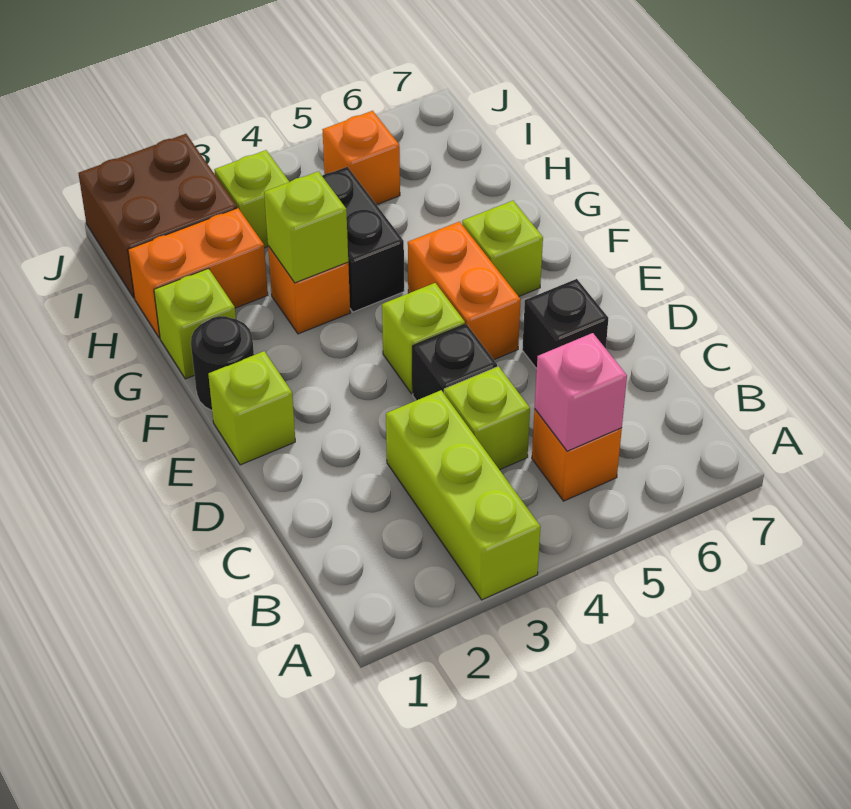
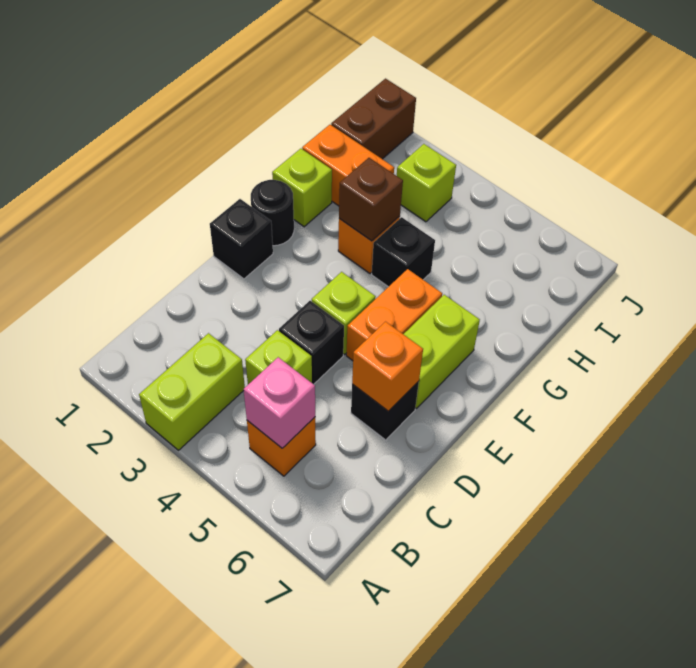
lime brick A3:C3 level 1 -> lime brick A3:B3 level 1
lime brick E1 level 1 -> black brick E1 level 1
lime brick F6 level 1 -> lime brick E6:F6 level 1
lime brick G3 level 2 -> brown brick G3 level 2
black brick G4:H4 level 1 -> black brick G4 level 1
brown brick I1:J2 level 1 -> brown brick I1:J1 level 1
orange brick I5 level 1 -> orange brick D6 level 2

